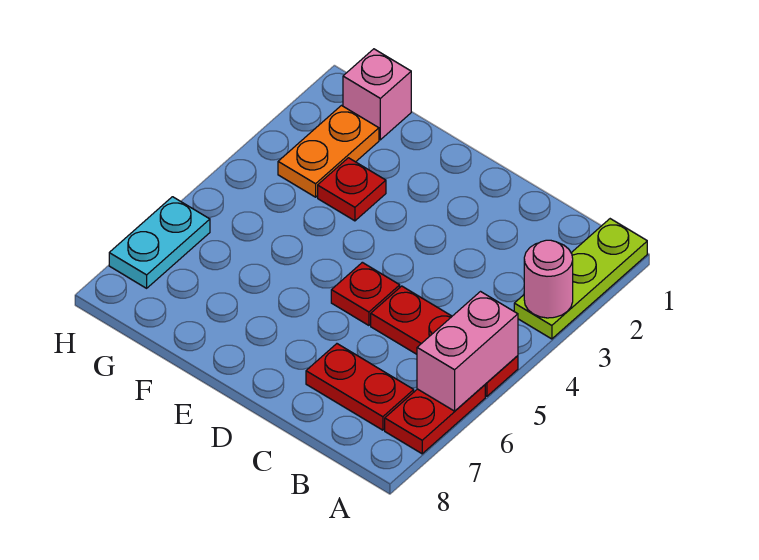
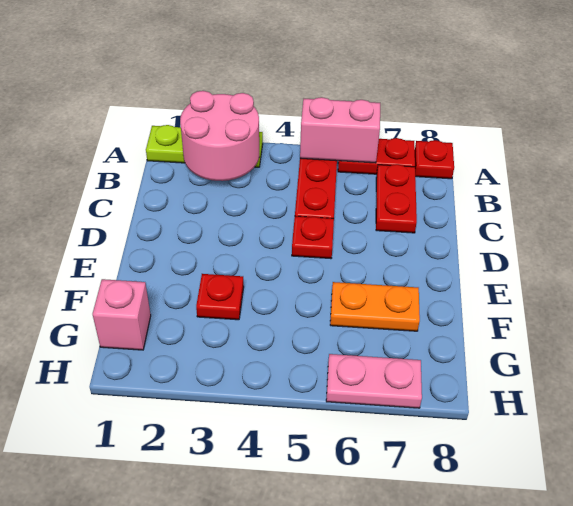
pink round brick A3 level 2 -> pink round brick A2:B3 level 2
none -> red plate A8 level 1
orange plate G2:G3 level 1 -> orange plate F6:F7 level 1
cyan plate H6:H7 level 1 -> pink plate H6:H7 level 1

